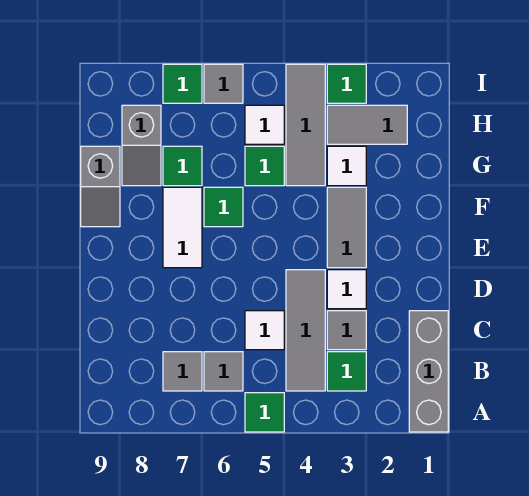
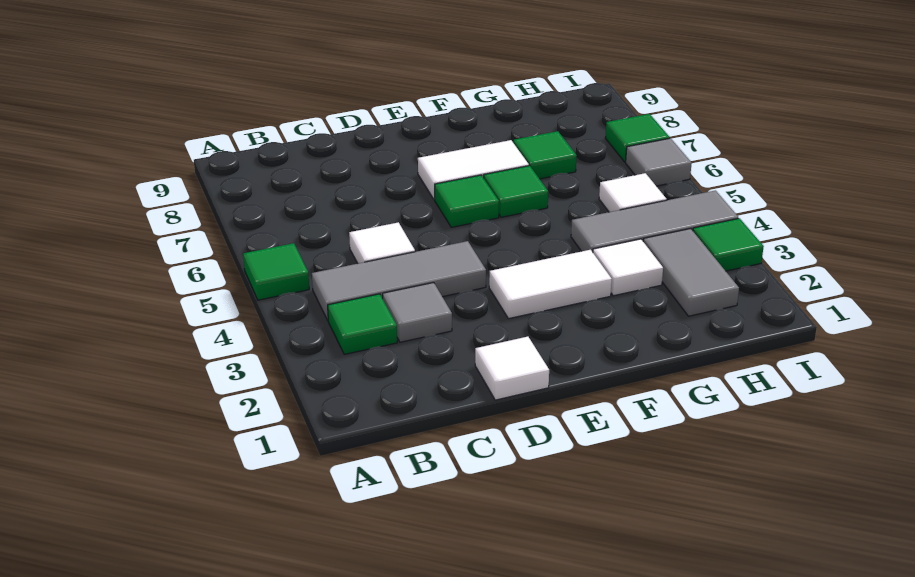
grey brick A1:C1 level 1 -> none
grey tile B6 level 1 -> none
grey tile B7 level 1 -> none
white tile D3 level 1 -> white tile D1 level 1
grey tile E3:F3 level 1 -> white tile E3:F3 level 1
grey slope F9:G9 level 1 top G -> none
green tile G5 level 1 -> green tile E6 level 1
grey slope G8:H8 level 1 top H -> none

